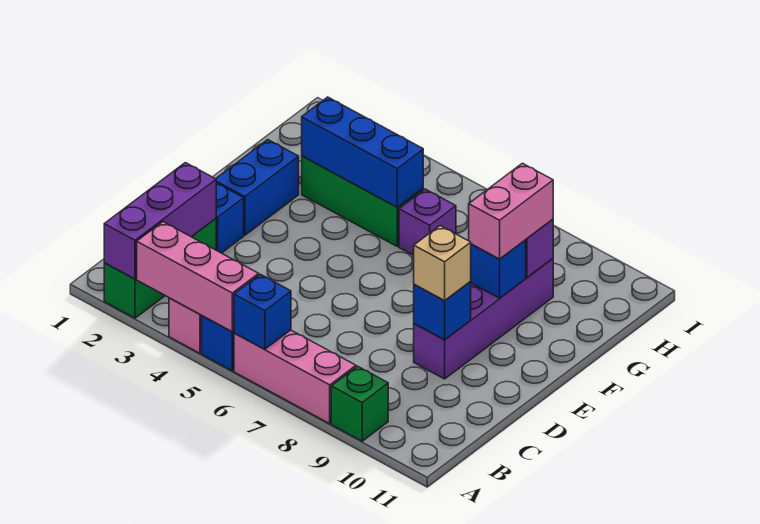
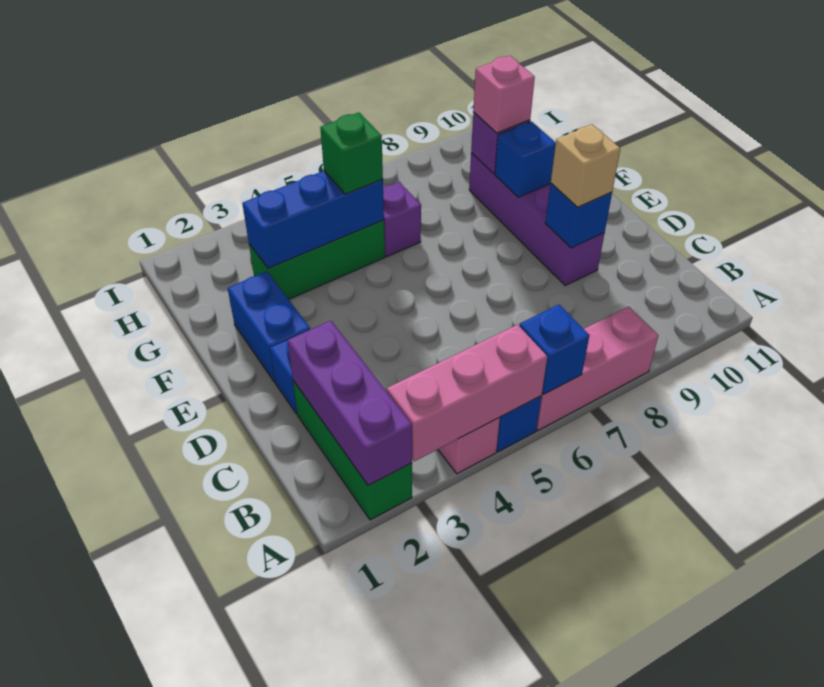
green brick A9 level 1 -> green brick G5 level 3
pink brick F9:G9 level 3 -> pink brick G9 level 3

